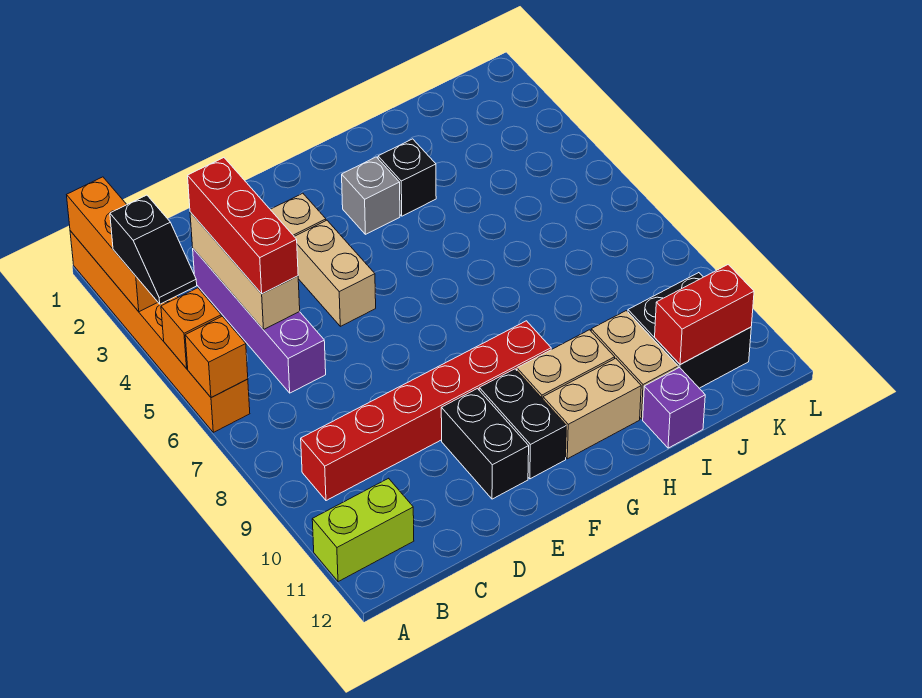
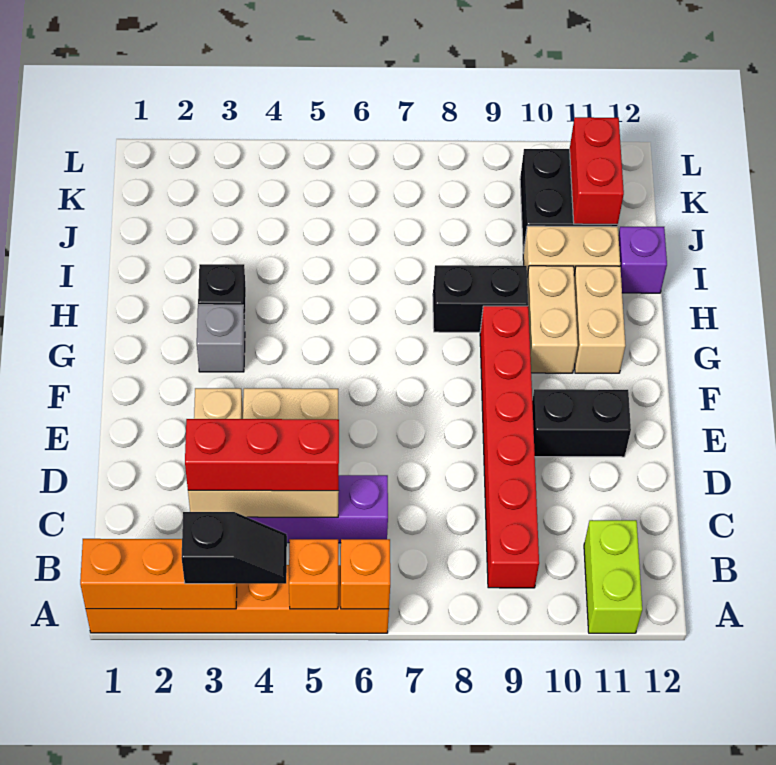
black brick F10:F11 level 1 -> black brick H8:H9 level 1

